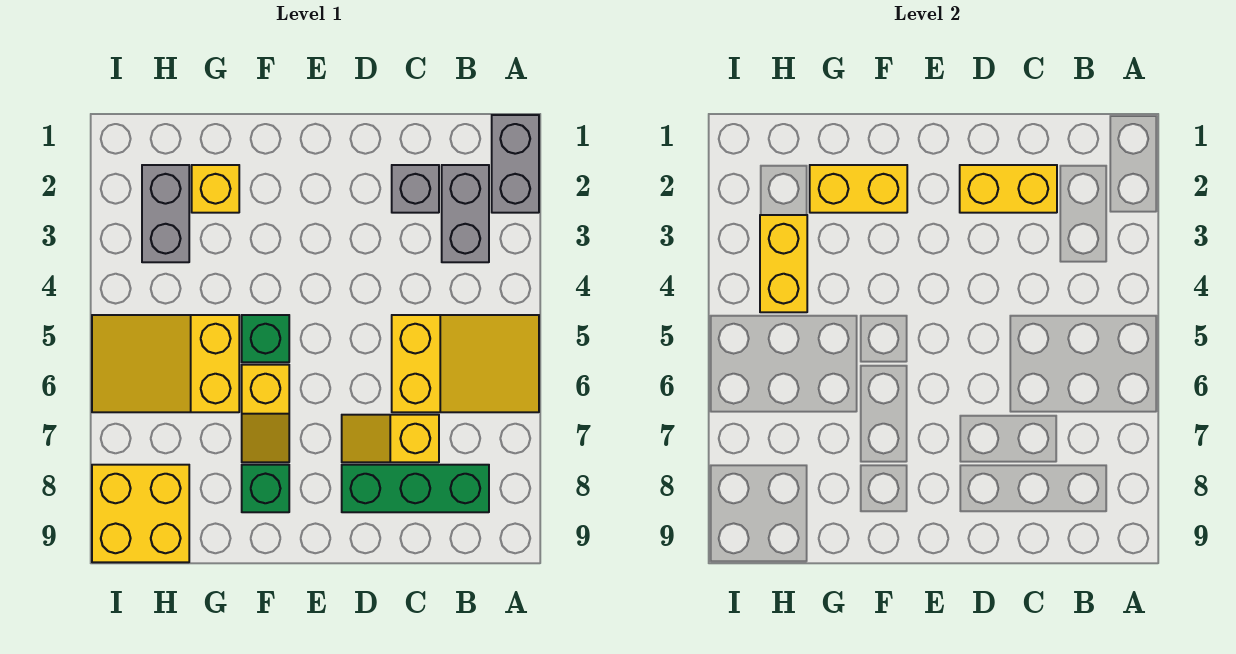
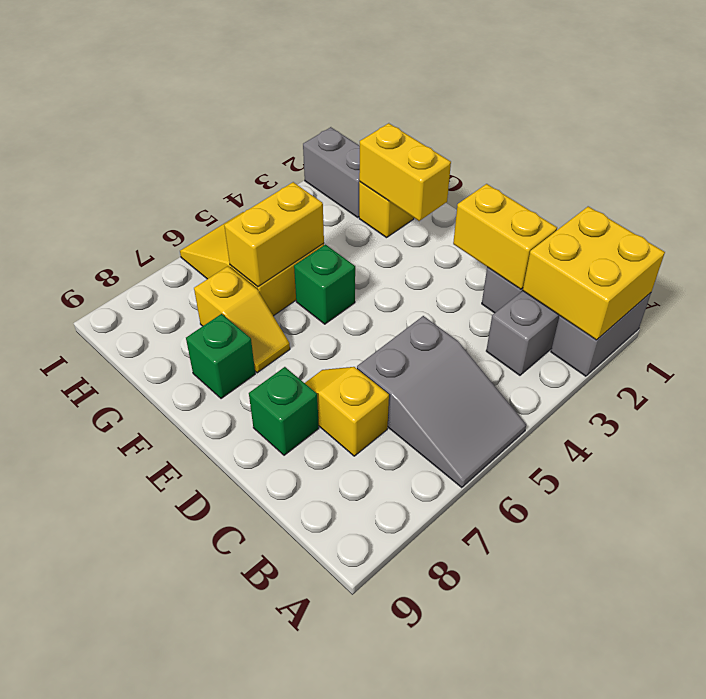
yellow slope A5:C6 level 1 top C -> grey slope A5:C6 level 1 top C
green brick B8:D8 level 1 -> green brick D8 level 1
yellow slope F6:F7 level 1 top 6 -> yellow slope F7:G7 level 1 top G
grey brick H2:H3 level 1 -> grey brick H2:I2 level 1
yellow brick H3:H4 level 2 -> yellow brick G5:G6 level 2
yellow brick H8:I9 level 1 -> yellow brick A1:B2 level 2

